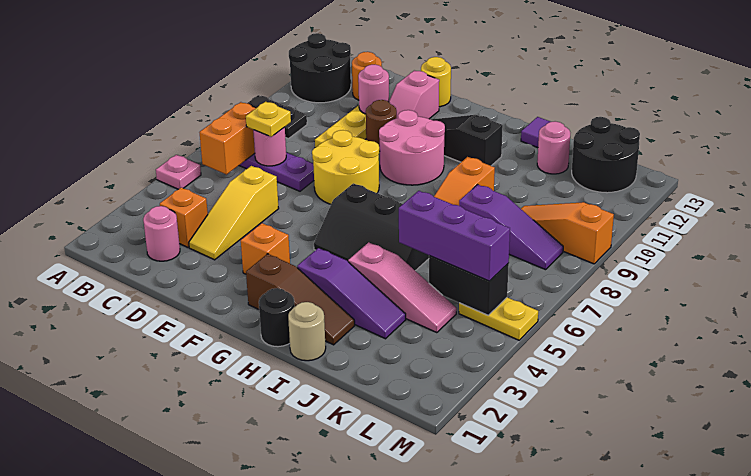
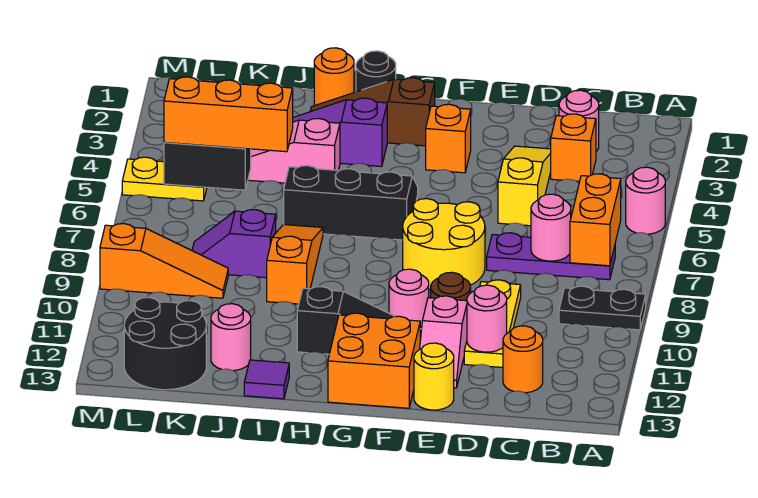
pink plate A5 level 1 -> pink round brick A5 level 1
black round brick A11:B12 level 1 -> none
yellow plate C7 level 3 -> none
pink slope E11:E12 level 1 top 12 -> pink slope E11:E12 level 1 top 11
pink round brick F9:G10 level 1 -> pink round brick F10 level 1
none -> orange brick F12:G13 level 1
tan round brick I1 level 1 -> orange round brick I1 level 1
purple brick J5:L5 level 3 -> orange brick J5:L5 level 3
purple slope J8:L8 level 1 top J -> purple slope J8:K8 level 1 top J

